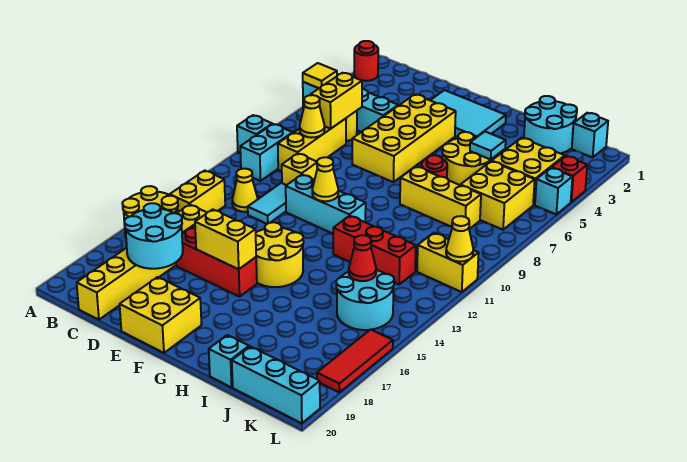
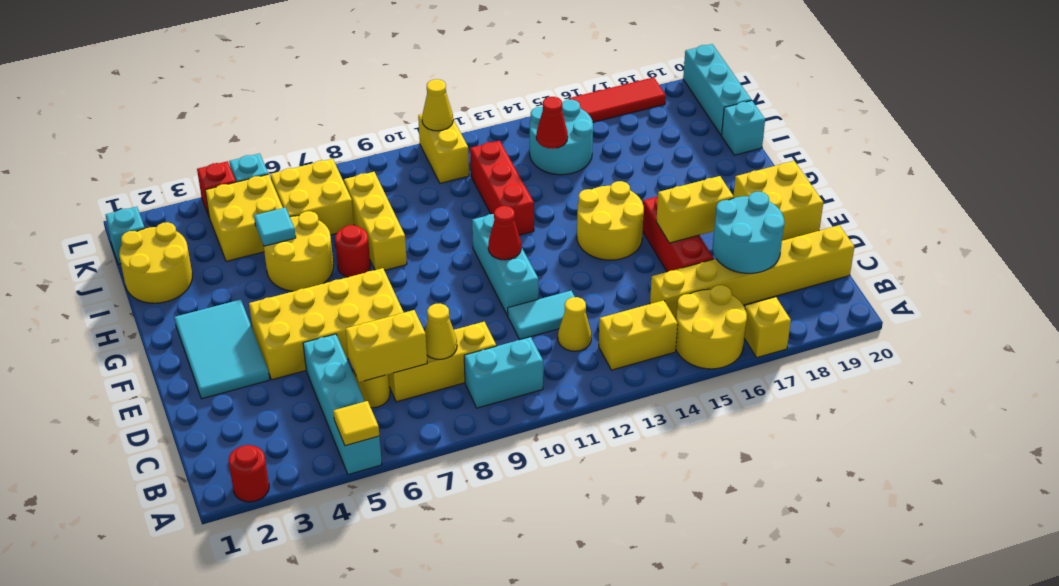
cyan brick A9 level 1 -> none
yellow brick D10 level 1 -> yellow brick A17 level 1
yellow brick E16:F16 level 2 -> yellow brick E16:E17 level 2
yellow cone F11 level 2 -> red cone F11 level 2
cyan round brick I1:J2 level 1 -> yellow round brick I1:J2 level 1

